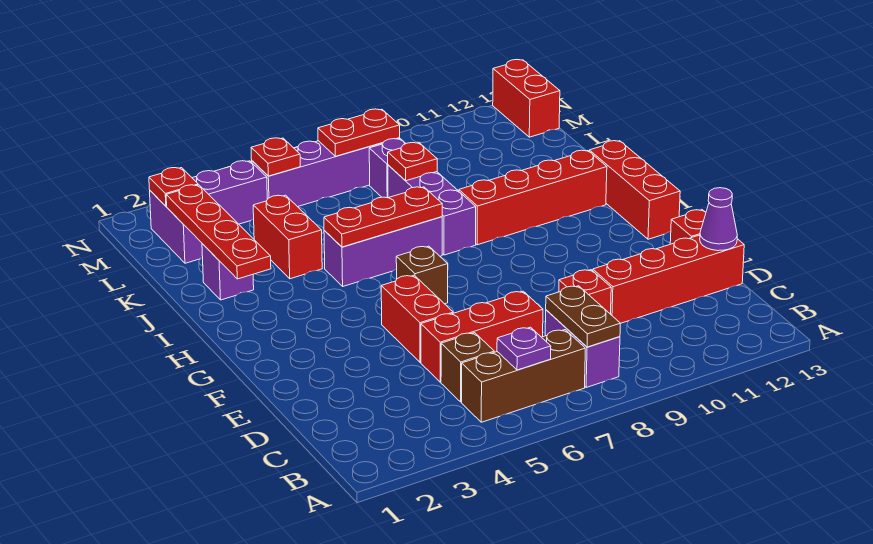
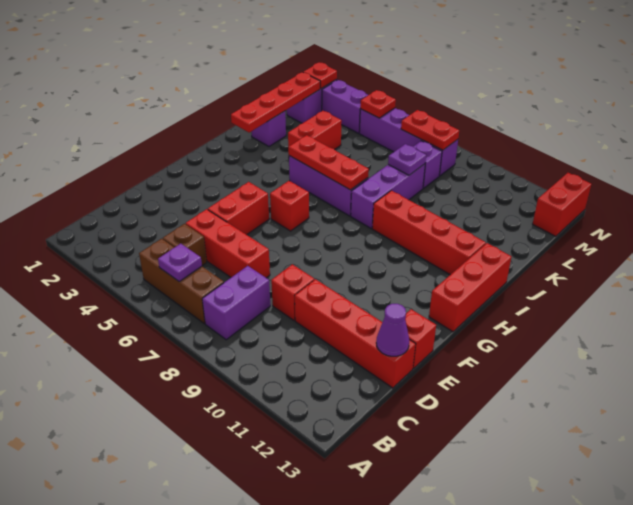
brown plate B8:C8 level 2 -> none
brown brick G6 level 1 -> red brick G6 level 1
red plate K8 level 2 -> purple plate K8 level 2

